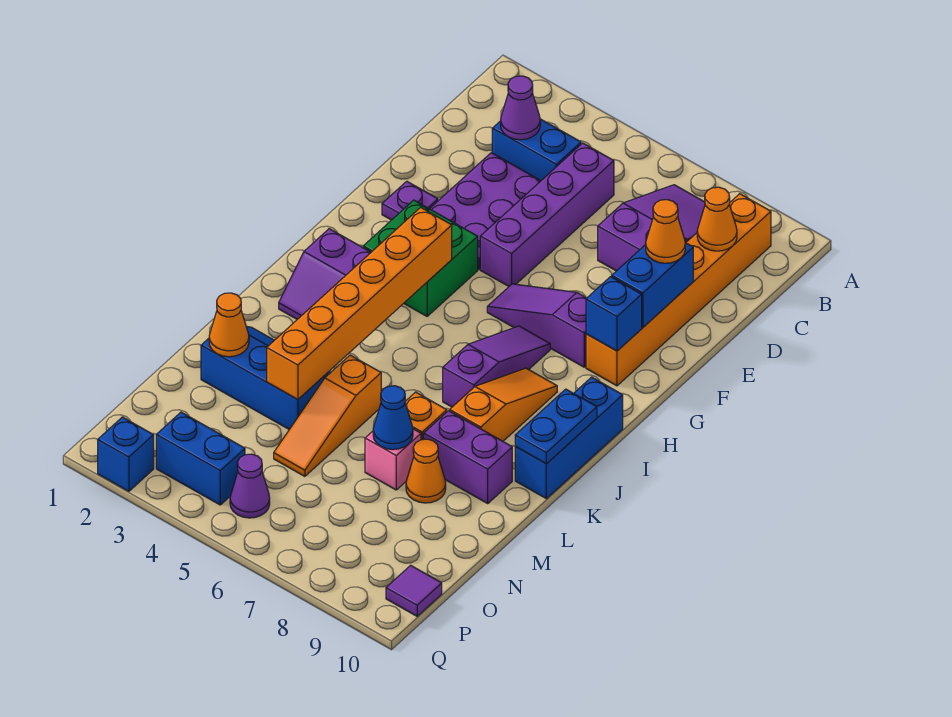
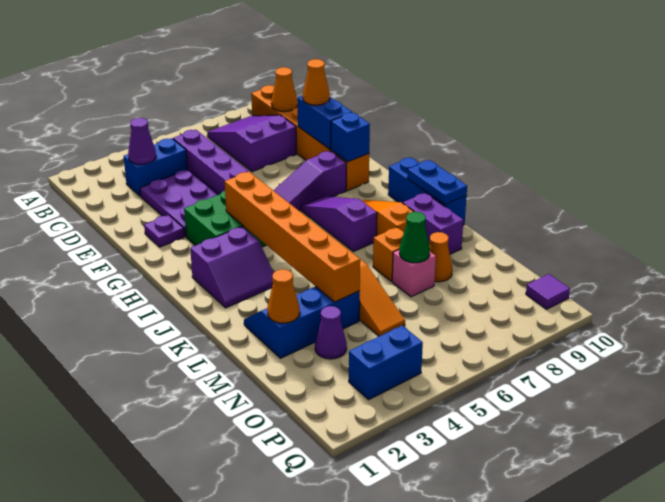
purple brick L8:L9 level 1 -> purple brick K9:L9 level 1
blue cone M7 level 2 -> green cone M7 level 2
purple cone P5 level 1 -> purple cone N3 level 1
blue brick Q2 level 1 -> none

